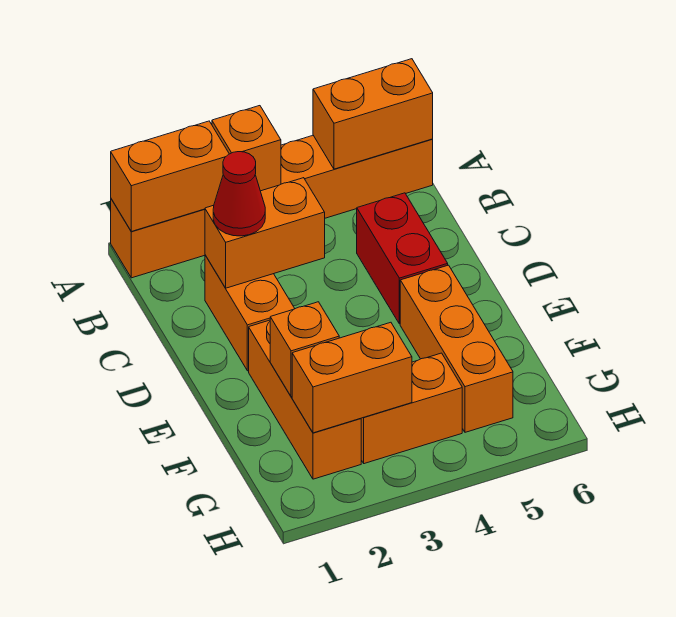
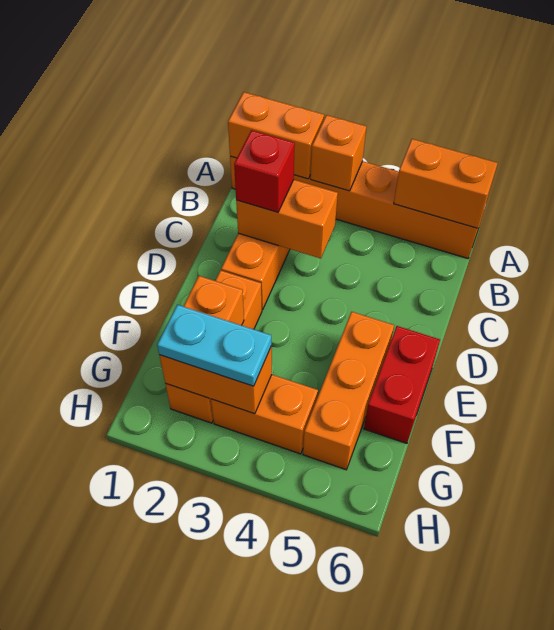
red cone C2 level 3 -> red brick C2 level 3
red brick C5:D5 level 1 -> red brick E6:F6 level 1
none -> cyan plate G2:G3 level 3

